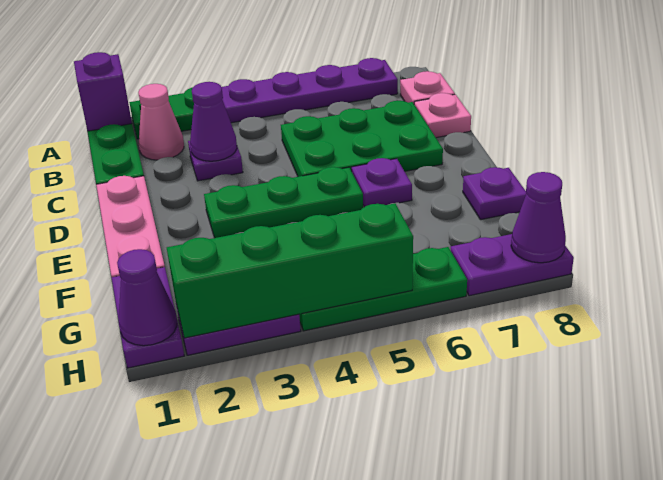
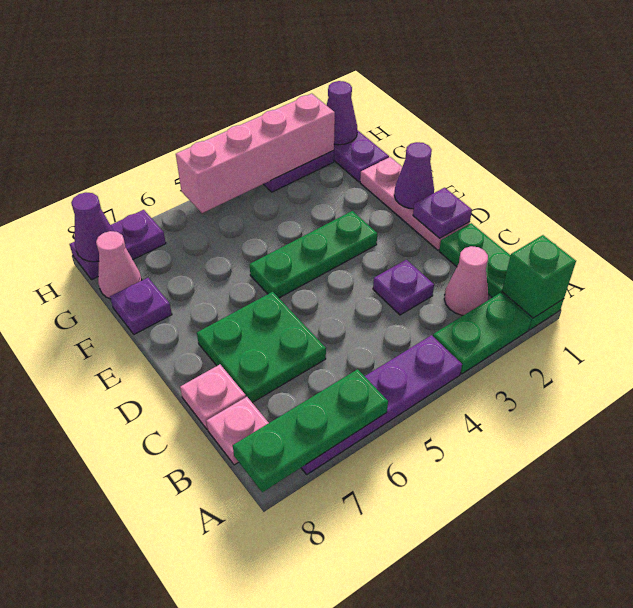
purple brick A1 level 2 -> green brick A1 level 2
purple cone C3 level 2 -> purple cone E1 level 2
green plate C5:D7 level 1 -> green plate C6:D7 level 1
purple plate E6 level 1 -> purple plate D1 level 2
none -> pink cone G8 level 1
green brick H2:H5 level 2 -> pink brick H2:H5 level 2
green plate H4:H6 level 1 -> green plate A6:A8 level 2

